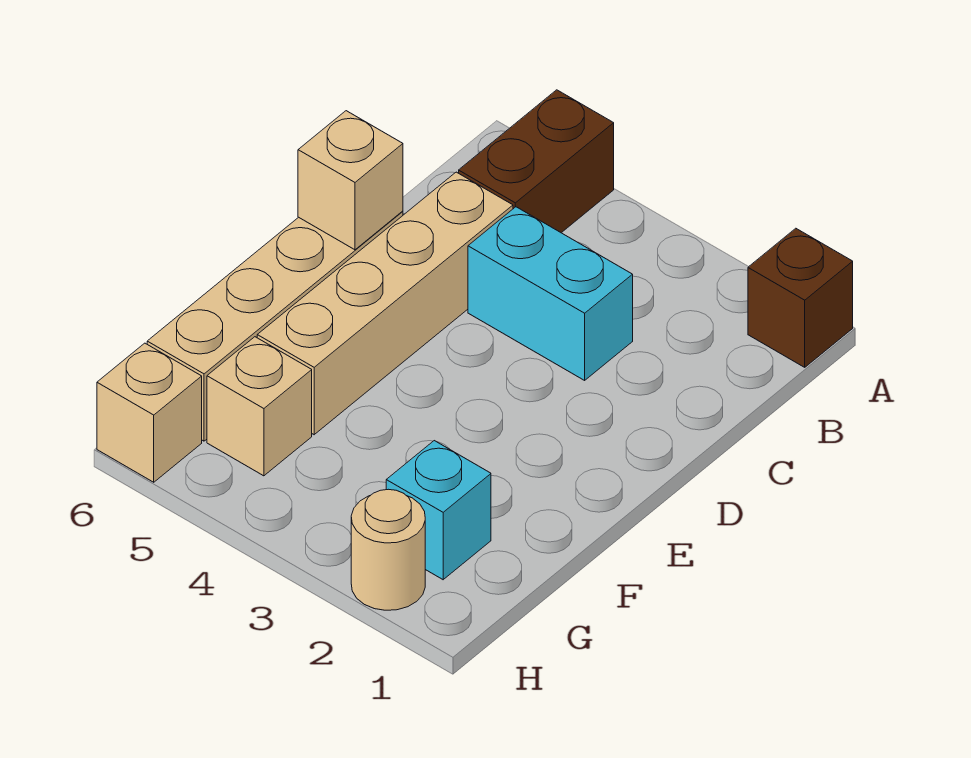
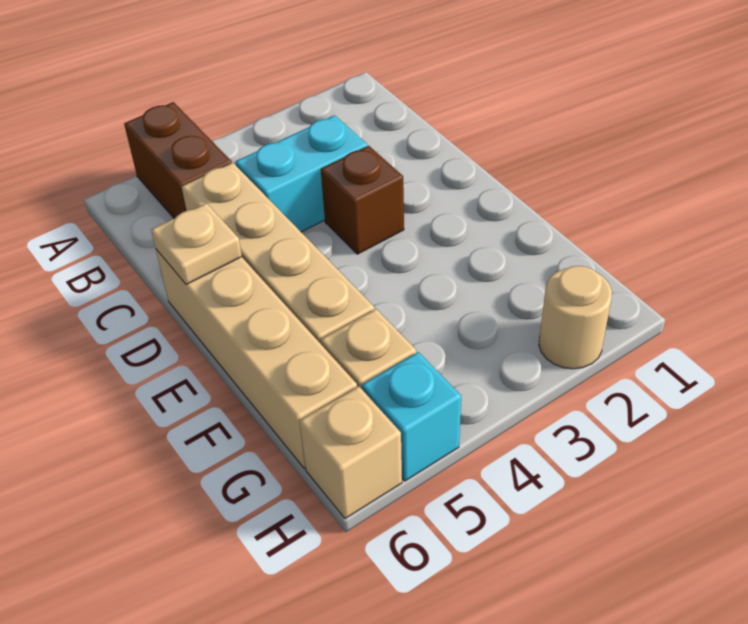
brown brick A1 level 1 -> brown brick D3 level 1
tan brick D6 level 2 -> tan plate D6 level 2
cyan brick G2 level 1 -> cyan brick H5 level 1

